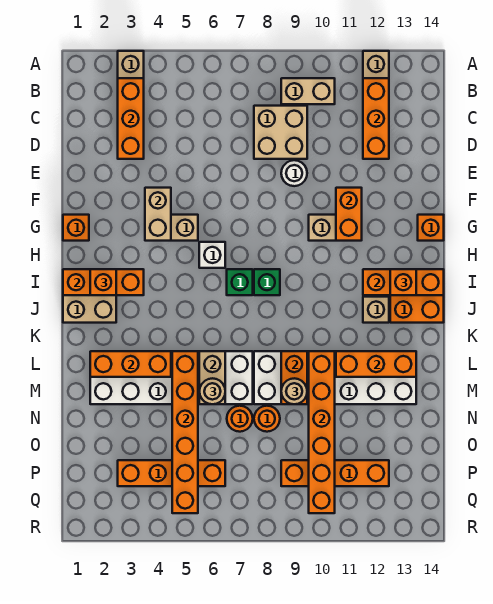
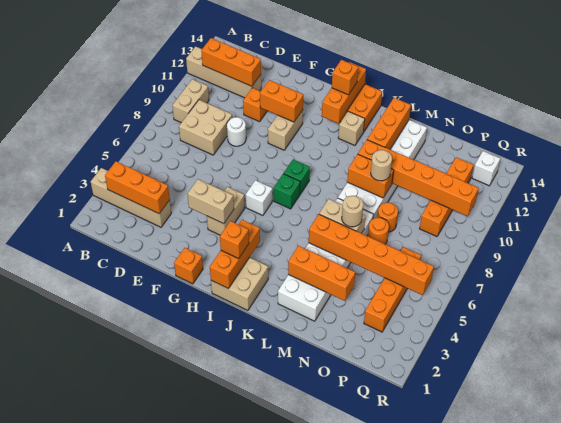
orange brick G14 level 1 -> orange brick E11 level 1
orange brick L2:L4 level 2 -> orange brick L3:N3 level 2
none -> white brick Q13 level 1

